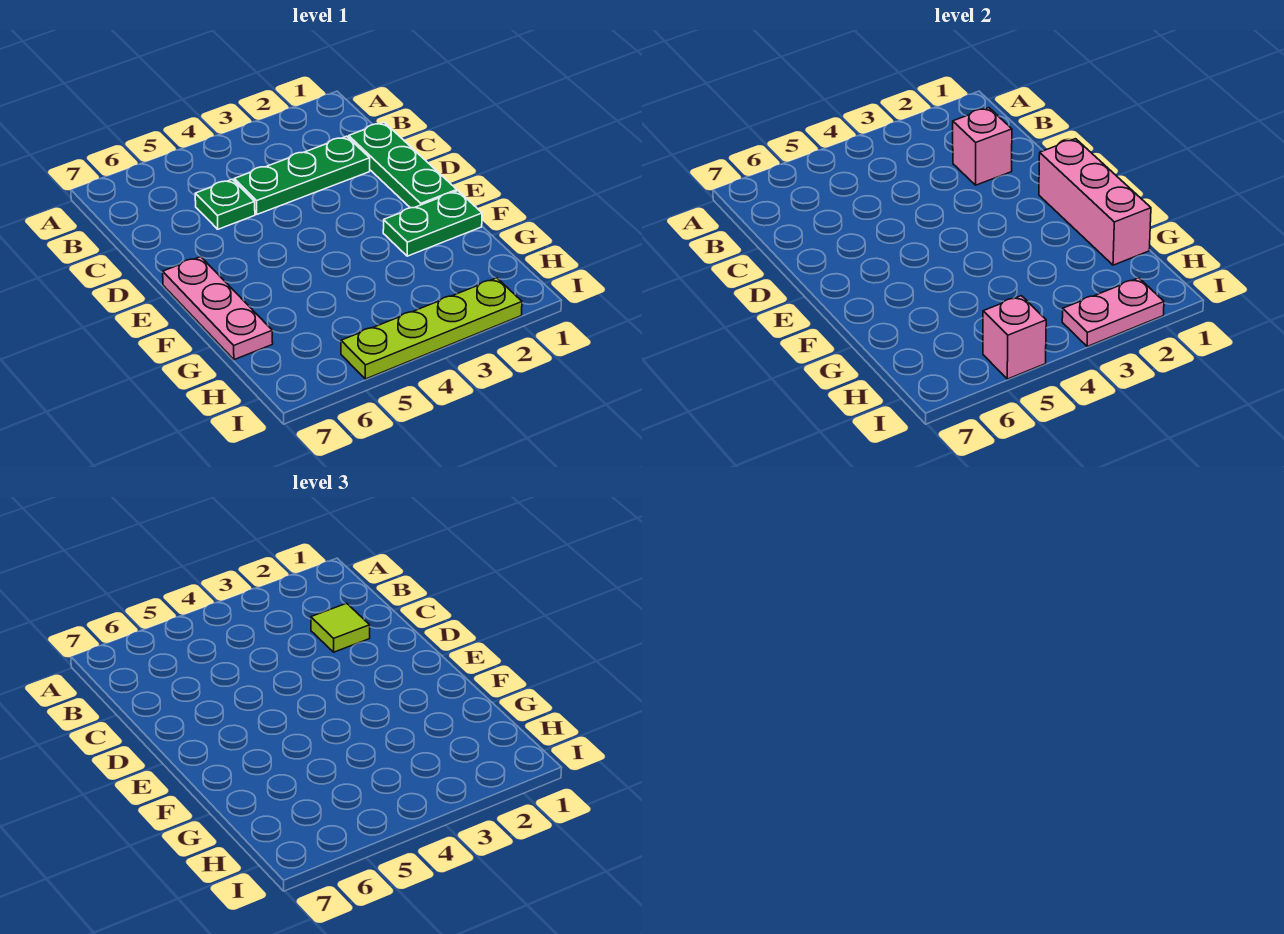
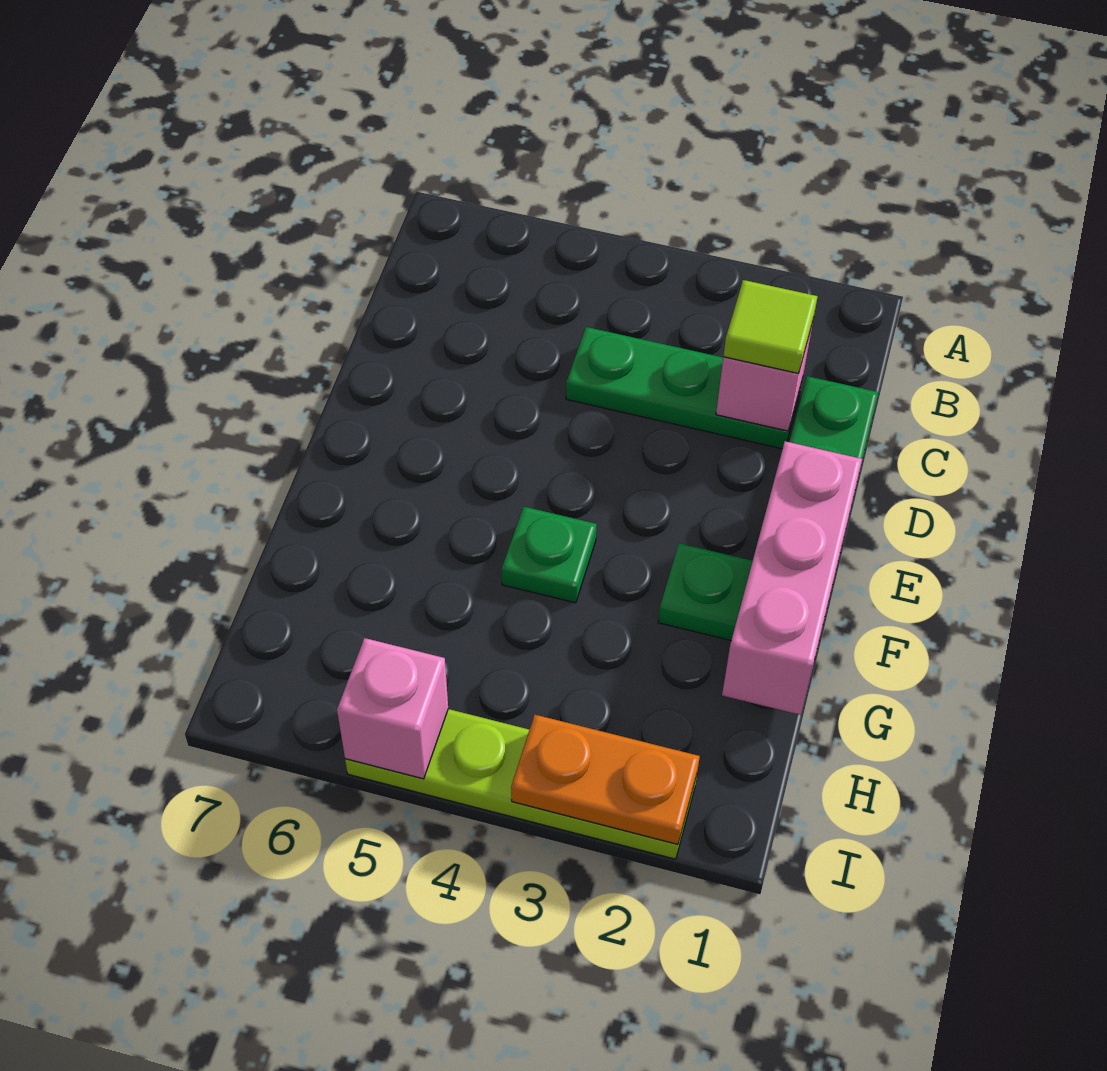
green plate C5 level 1 -> green plate F4 level 1
pink plate E7:G7 level 1 -> none
pink plate I2:I3 level 2 -> orange plate I2:I3 level 2

